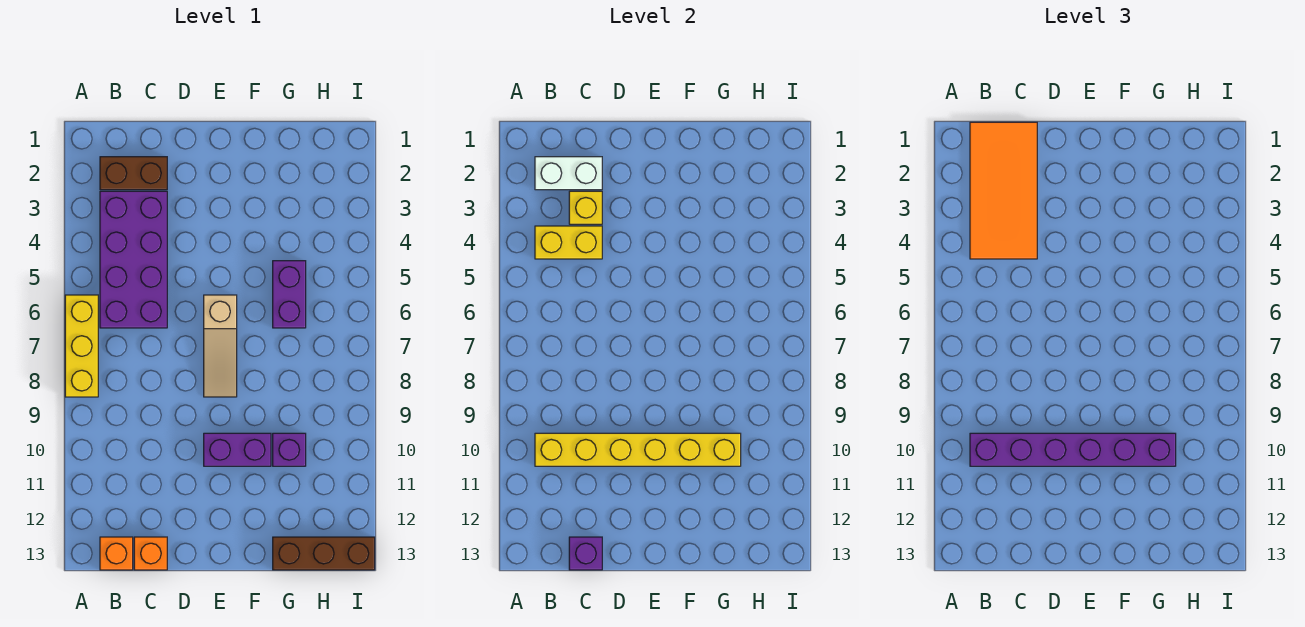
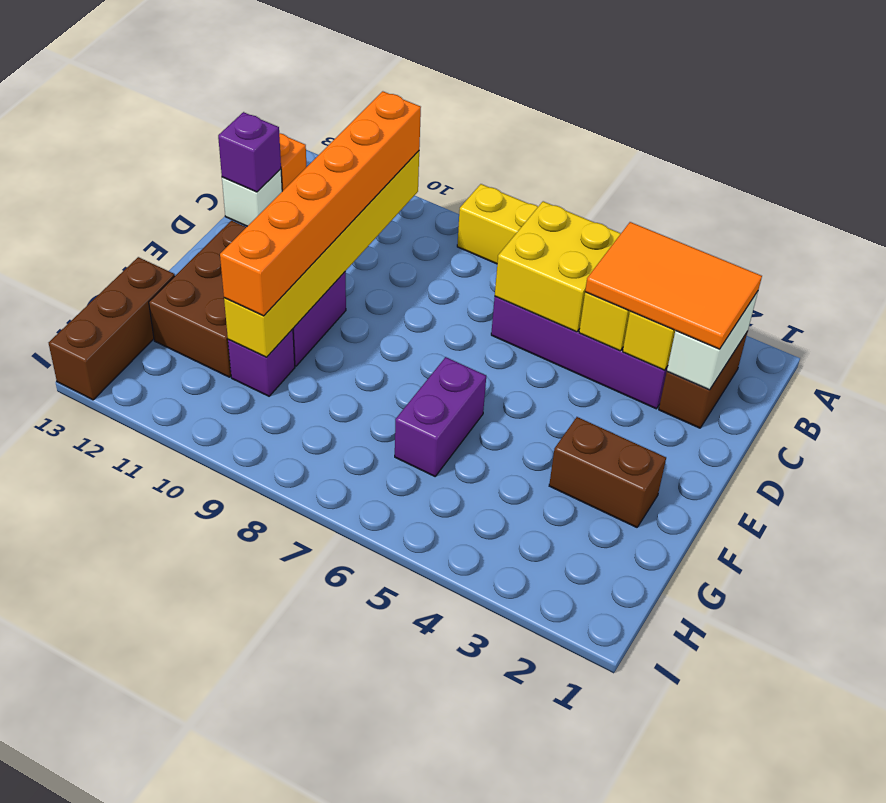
orange tile B1:C4 level 3 -> orange tile B2:C4 level 3
none -> yellow brick B5:C6 level 2
purple brick B10:G10 level 3 -> orange brick B10:G10 level 3
orange brick C13 level 1 -> white brick C13 level 1
tan slope E6:E8 level 1 top 6 -> none
none -> brown brick E11:G12 level 1
none -> brown brick F2:F3 level 1
purple brick G5:G6 level 1 -> purple brick F6:G6 level 1

